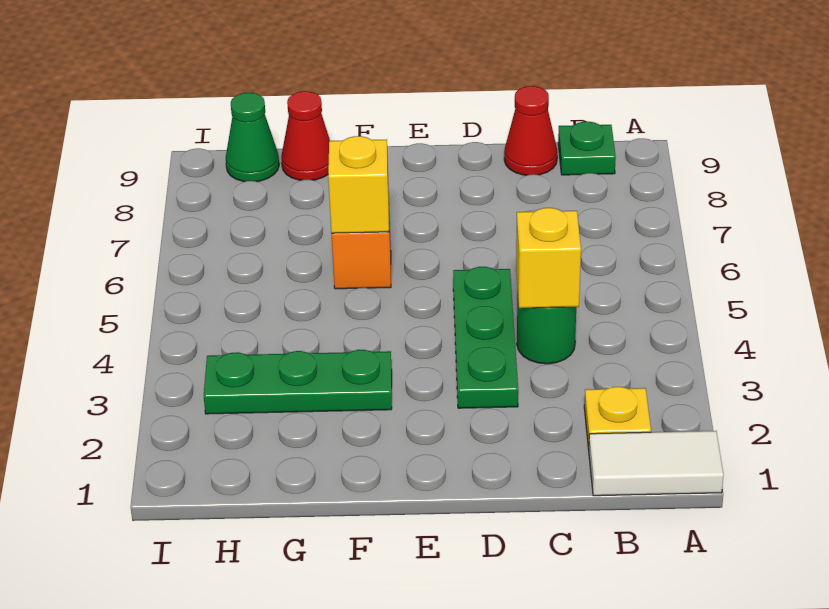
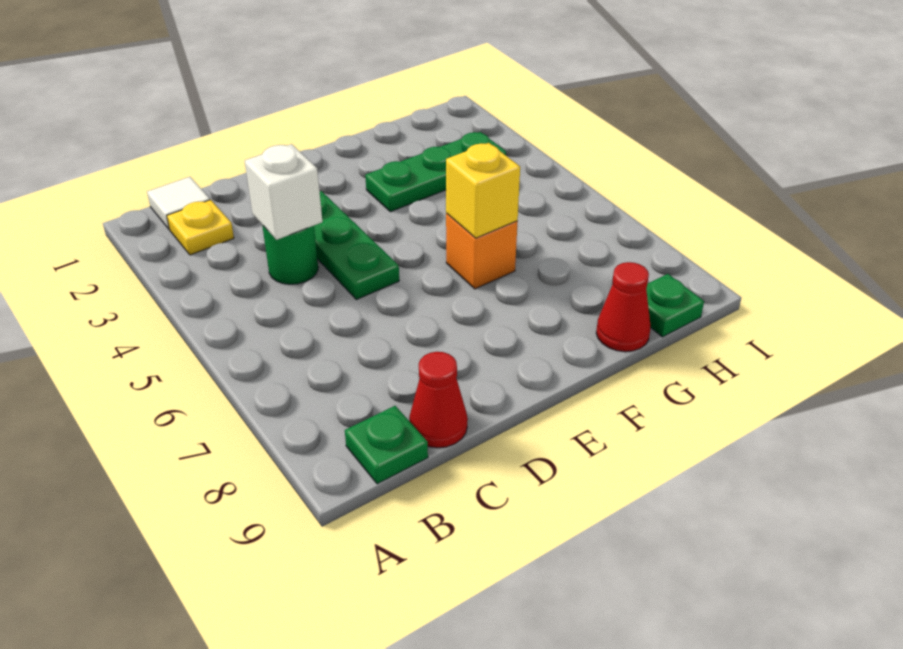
white tile A1:B1 level 1 -> white tile B1 level 1
yellow brick C4 level 2 -> white brick C4 level 2
green cone H9 level 1 -> green plate H9 level 1

